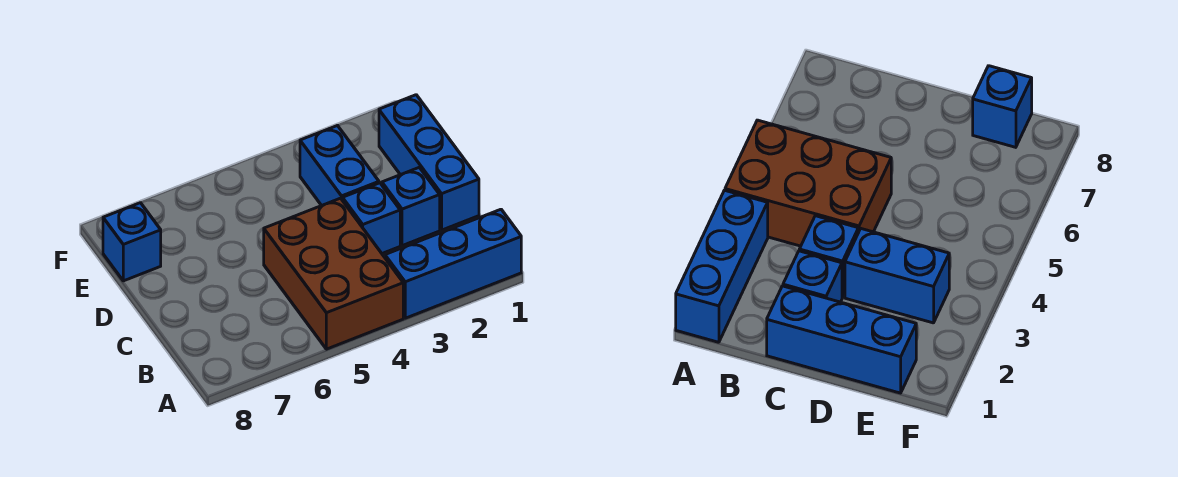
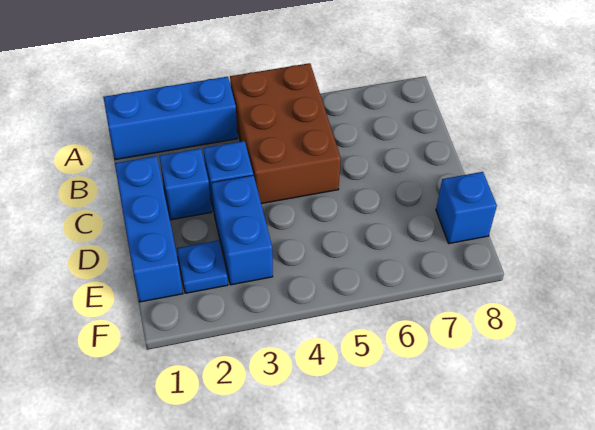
none -> blue plate E2 level 1

